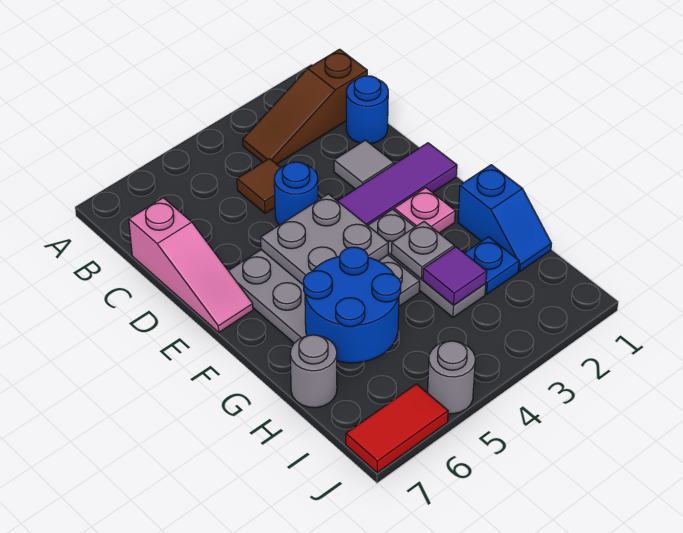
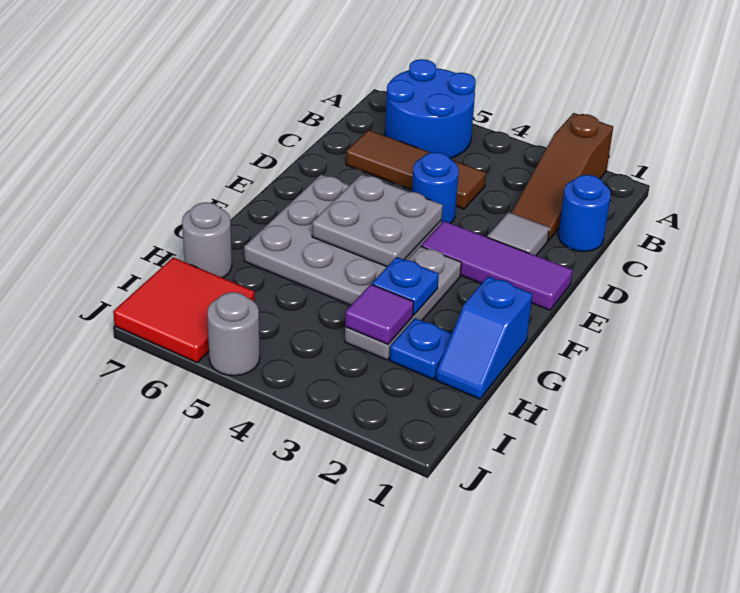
brown slope B1:B3 level 1 top 1 -> brown slope A2:C2 level 1 top A
brown tile C4 level 1 -> brown tile C4:C6 level 1
pink slope C7:E7 level 1 top C -> none
pink plate F2 level 1 -> none
grey plate G3 level 2 -> blue plate G3 level 2
blue round brick G5:H6 level 2 -> blue round brick A5:B6 level 1
red tile J6:J7 level 1 -> red tile I6:J7 level 1

